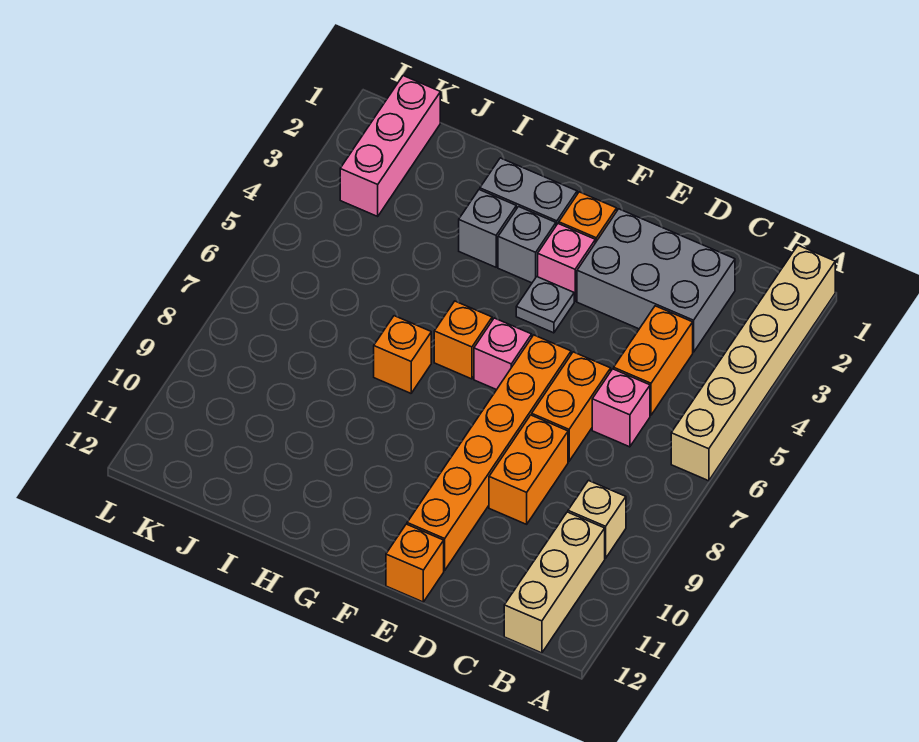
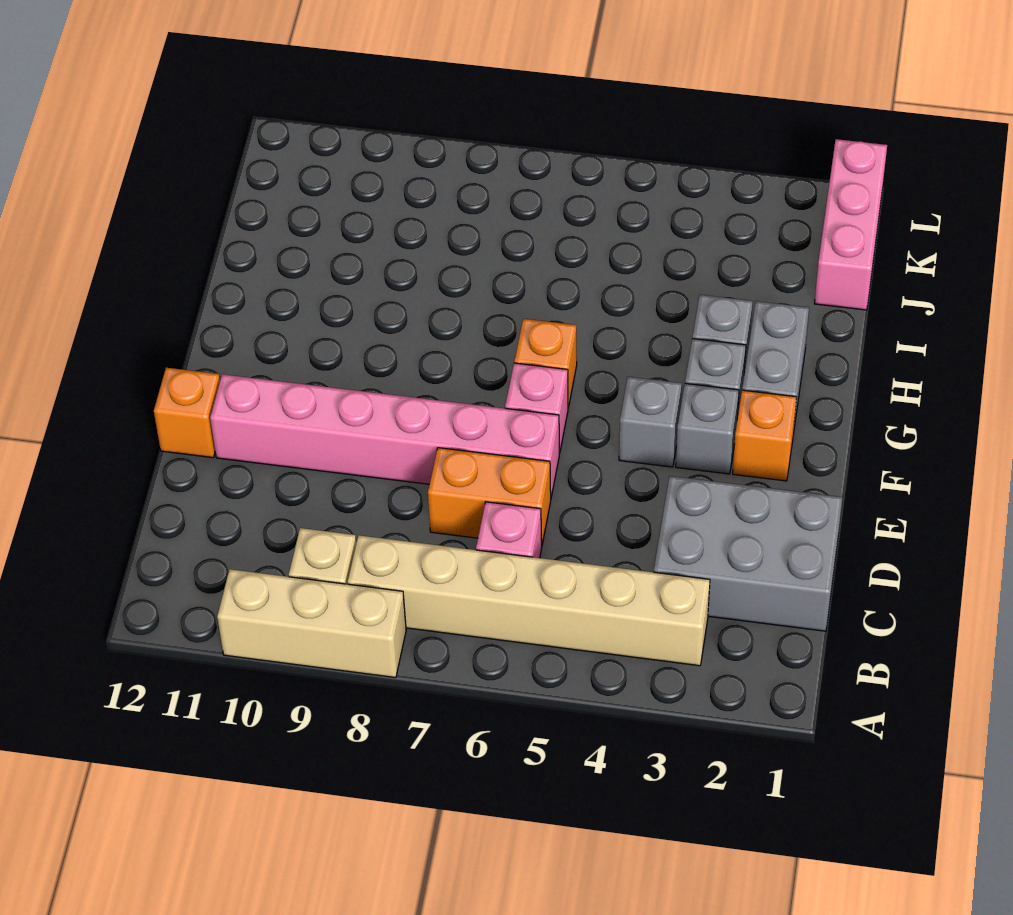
tan brick A1:A6 level 1 -> tan brick B3:B8 level 1
tan brick B10:B12 level 1 -> tan brick A8:A10 level 1
grey brick C2:E3 level 1 -> grey brick C1:D3 level 1
orange brick C4:C5 level 1 -> none
orange brick D8:D9 level 1 -> none
orange brick E6:E11 level 1 -> pink brick E6:E11 level 1
pink brick F3 level 1 -> grey brick F3 level 1
grey plate F4 level 1 -> grey brick F4 level 1
orange brick H7 level 1 -> none
pink brick K1:K3 level 1 -> pink brick J1:L1 level 1

